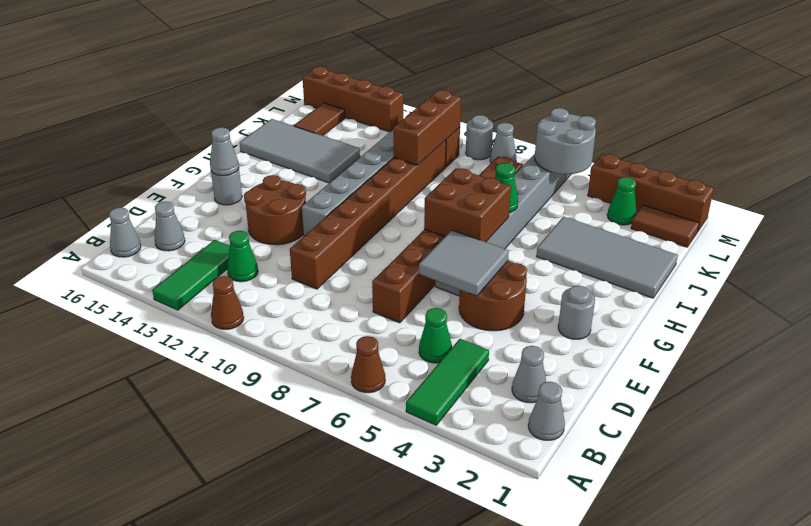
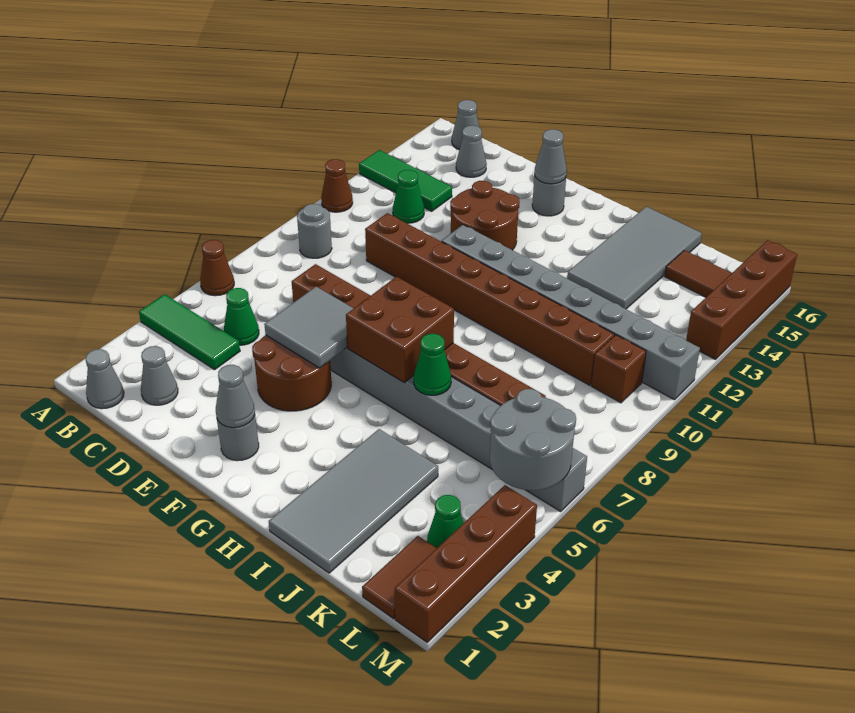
brown brick J10:L10 level 2 -> none
grey cone M8 level 1 -> grey cone F2 level 2
grey round brick M9 level 1 -> grey round brick B9 level 1

